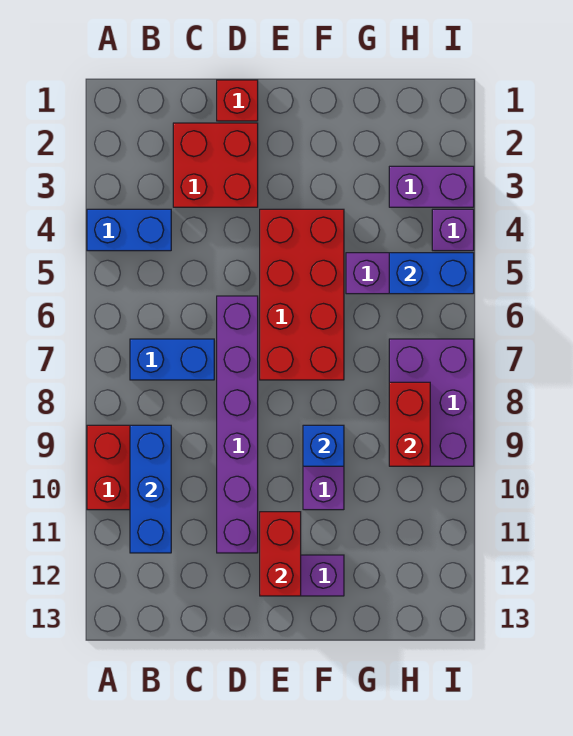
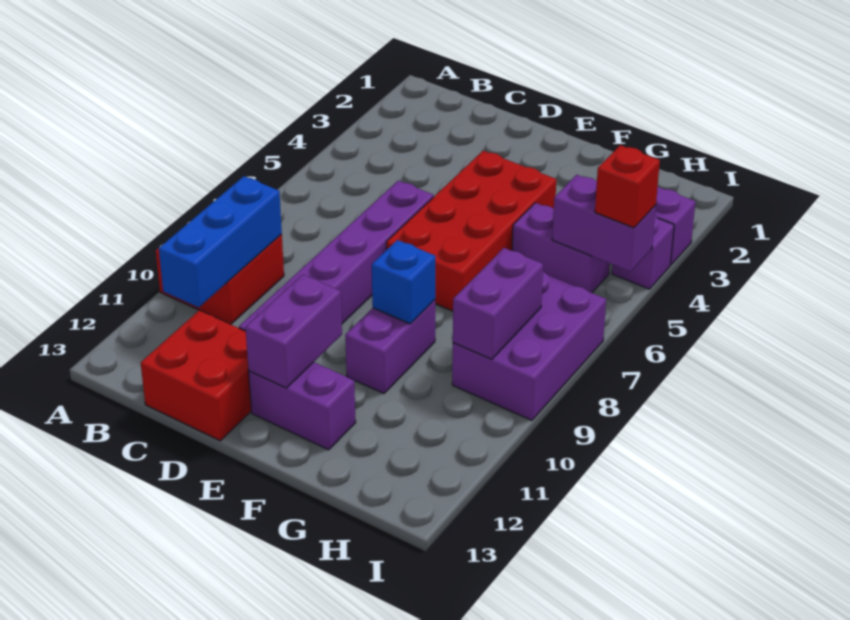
blue brick A4:B4 level 1 -> none
blue brick B7:C7 level 1 -> none
red brick C2:D3 level 1 -> red brick C12:D13 level 1
red brick D1 level 1 -> red brick I5 level 3
red brick E11:E12 level 2 -> purple brick E11:E12 level 2
blue brick H5:I5 level 2 -> purple brick H5:I5 level 2
red brick H8:H9 level 2 -> purple brick H8:H9 level 2

